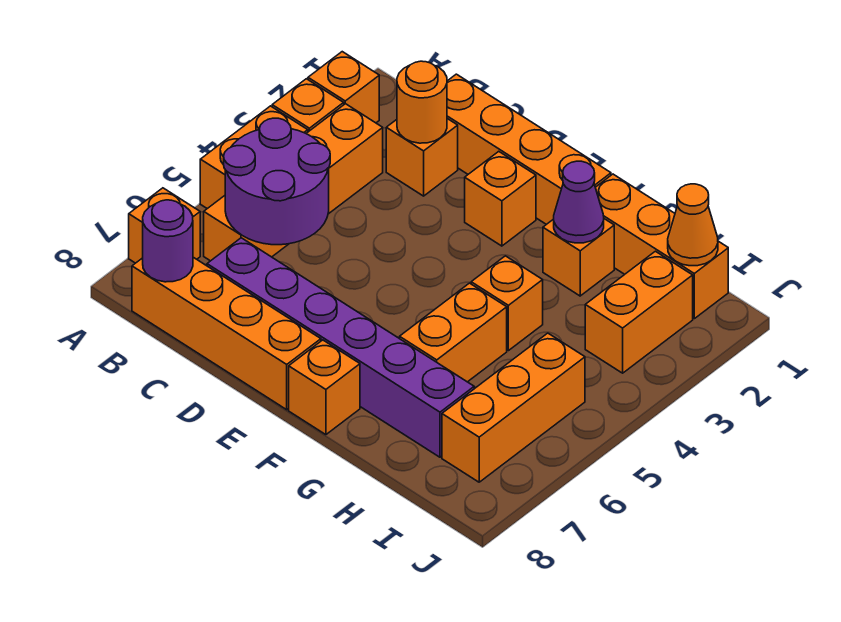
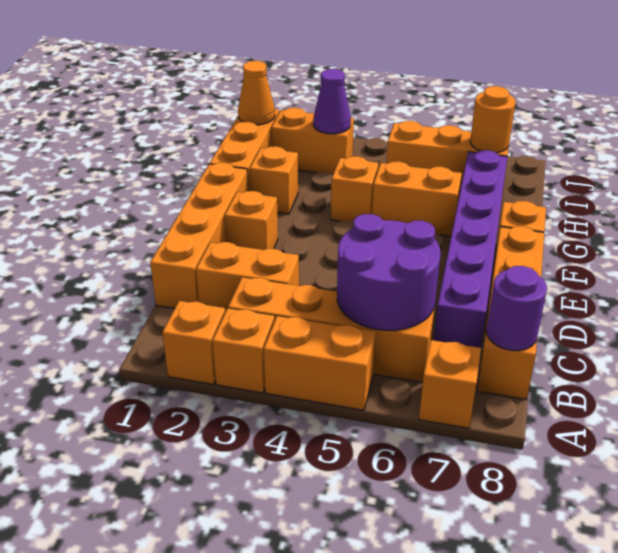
orange brick C2 level 1 -> orange brick C2:C3 level 1
orange round brick C2 level 2 -> orange round brick I7 level 2
purple cone G2 level 2 -> purple cone I3 level 2

